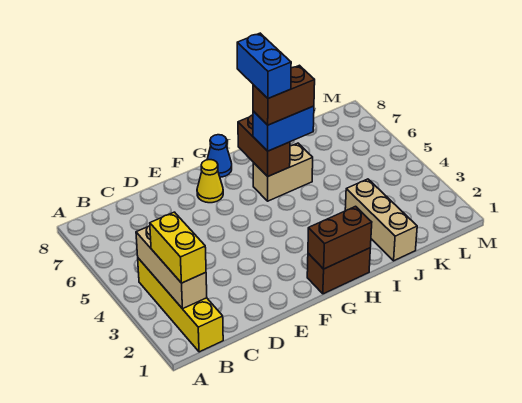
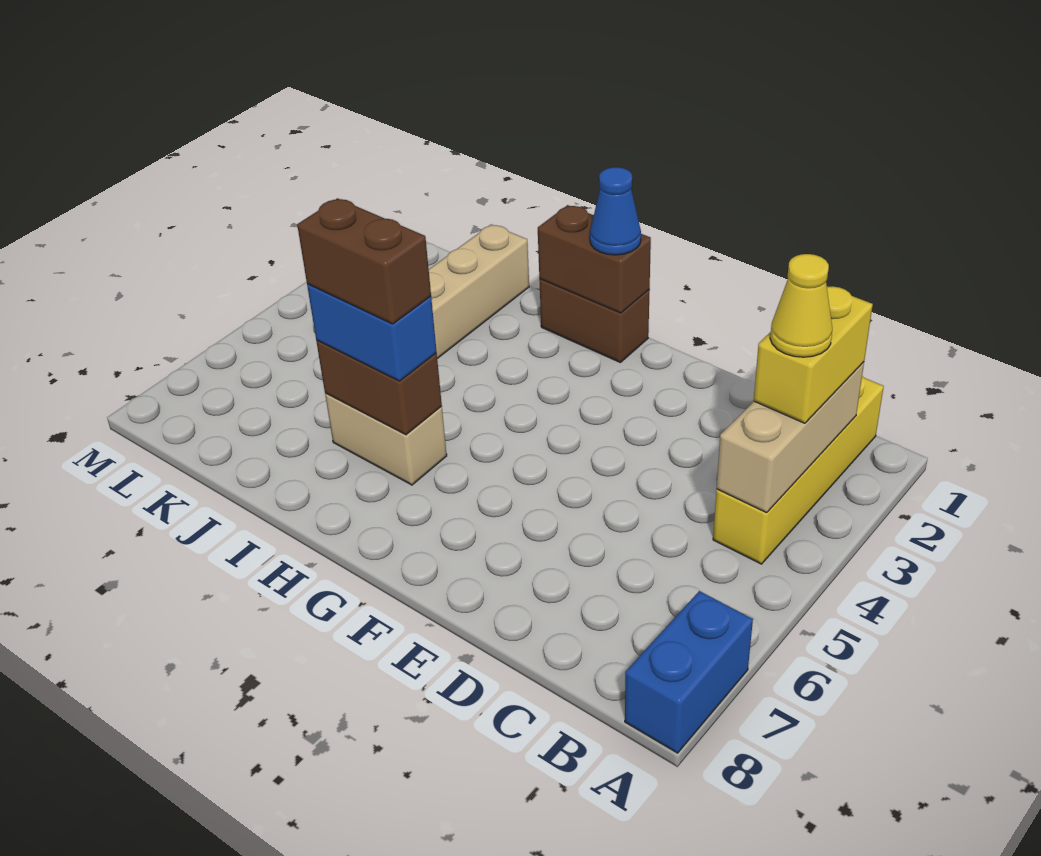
yellow cone F7 level 1 -> yellow cone B3 level 4
blue cone G8 level 1 -> blue cone G1 level 3
brown brick H6:H7 level 2 -> brown brick H6:I6 level 2
blue brick H6:H7 level 5 -> blue brick A7:A8 level 1

